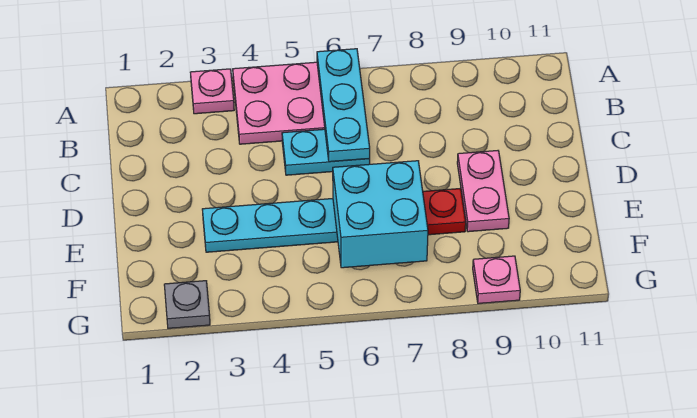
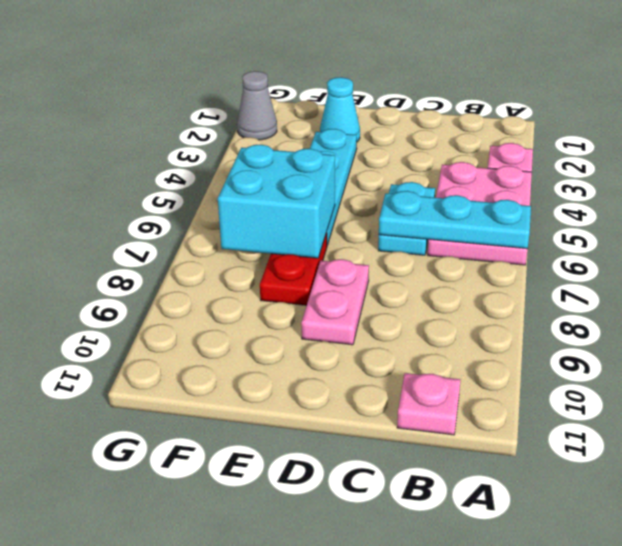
pink plate D9:E9 level 1 -> pink plate D8:D9 level 1
none -> cyan cone E2 level 1
grey plate G2 level 1 -> grey cone G2 level 1
pink plate G9 level 1 -> pink plate B11 level 1

